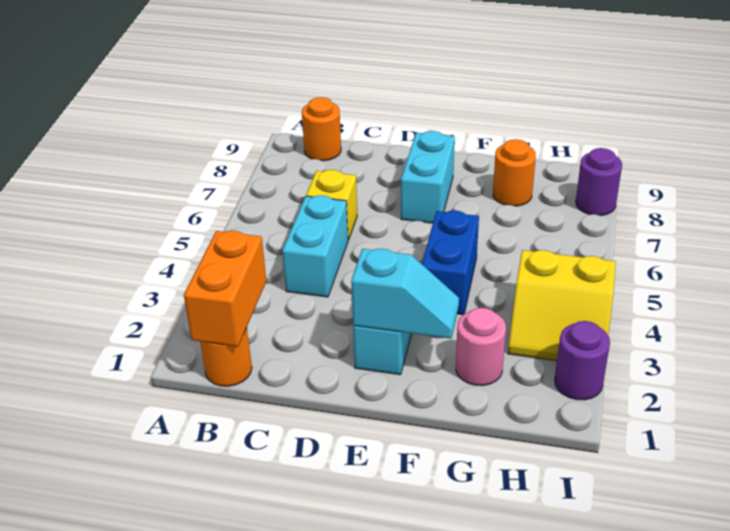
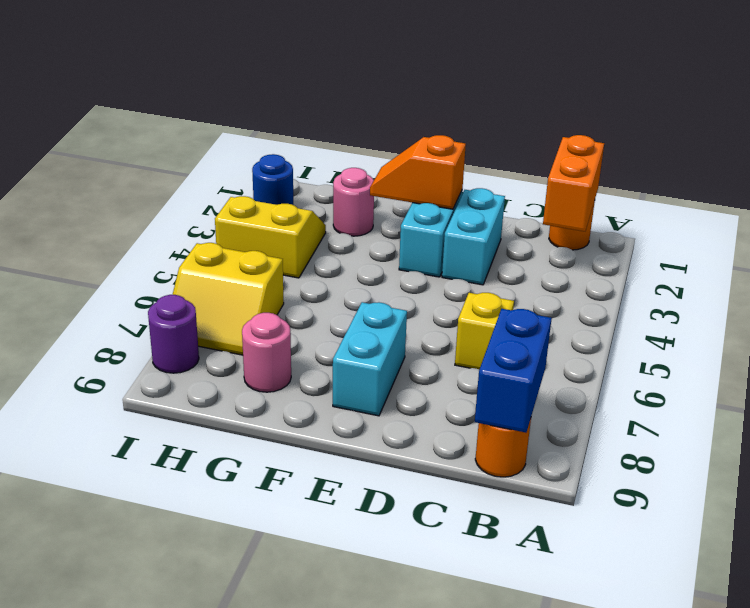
cyan brick C4:C5 level 1 -> cyan brick D2:D3 level 1
cyan slope E2:F2 level 2 top E -> orange slope E2:F2 level 2 top E
blue brick F4:F5 level 1 -> blue brick B8:B9 level 2
orange round brick G8 level 1 -> pink round brick G8 level 1
none -> yellow slope H6:I7 level 1 top 6
purple round brick I2 level 1 -> blue round brick I2 level 1

